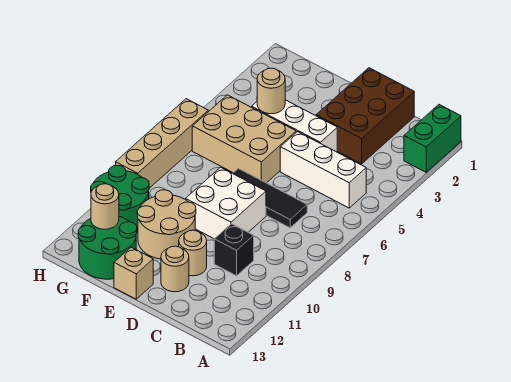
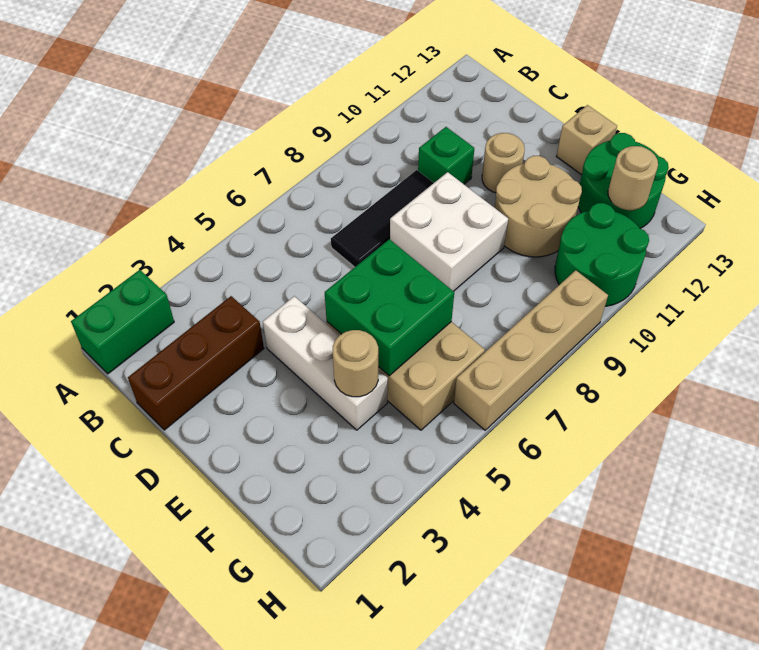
white brick B5:D5 level 1 -> none
brown brick C1:D3 level 1 -> brown brick C1:C3 level 1
black tile C7:E7 level 1 -> black tile C7:C9 level 1
black brick C10 level 1 -> green brick C10 level 1
tan round brick D12 level 1 -> none
none -> green brick E5:F6 level 2

